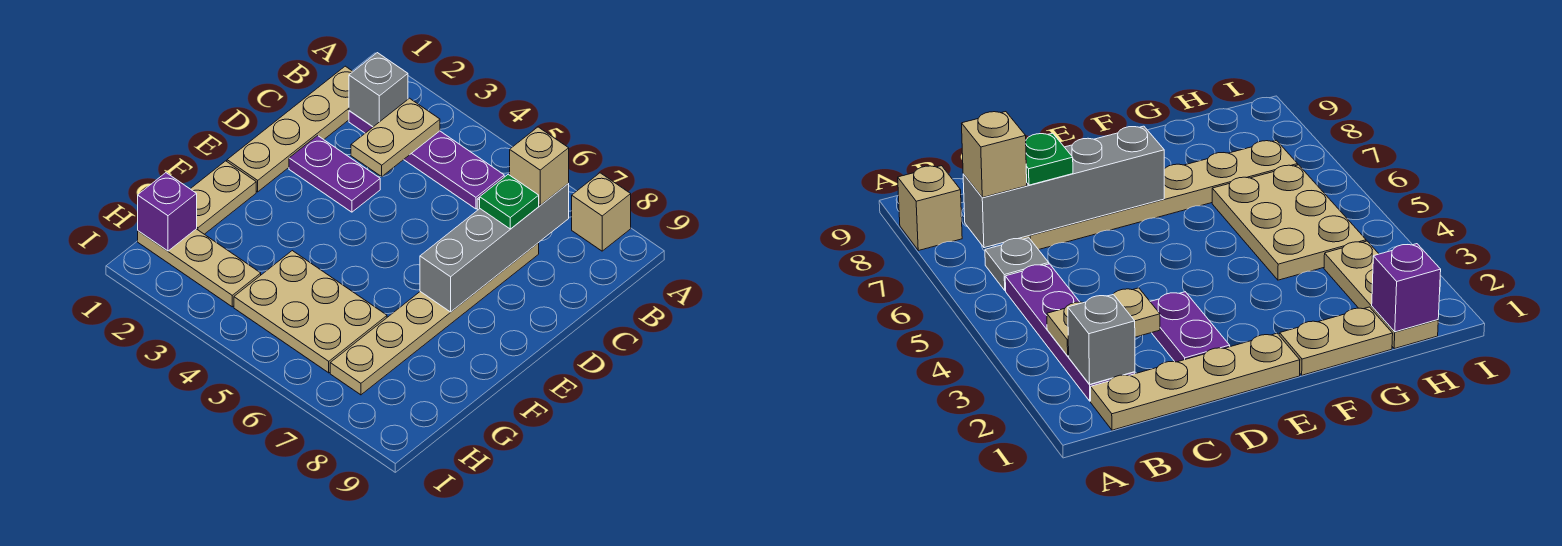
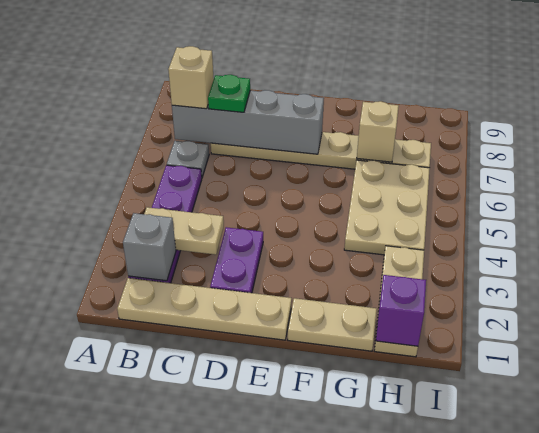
tan brick A8 level 1 -> tan brick G7 level 2

